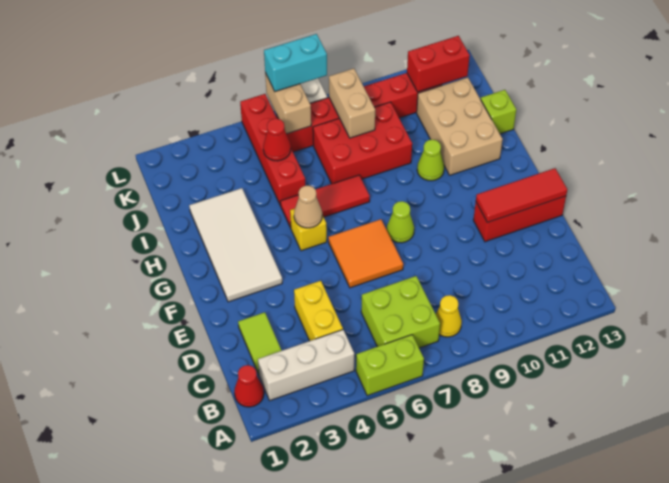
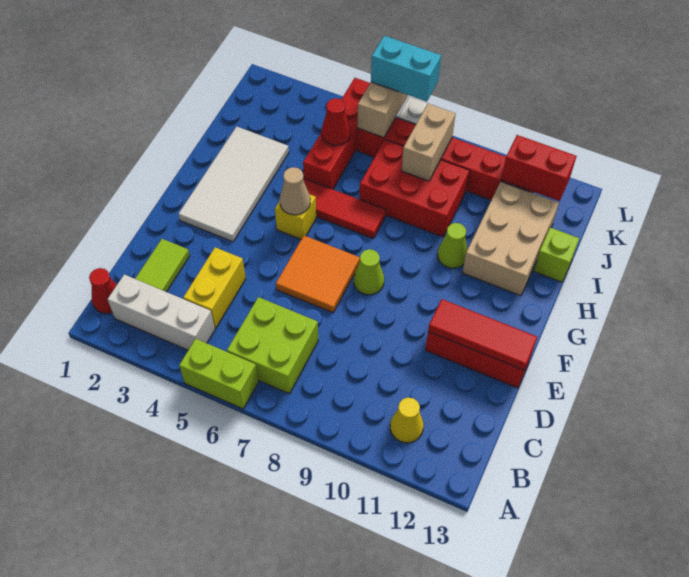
yellow cone B8 level 1 -> yellow cone B11 level 1

